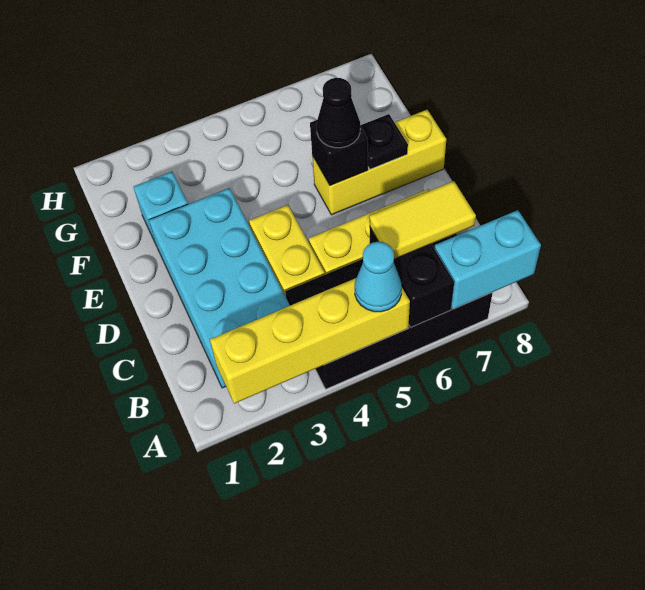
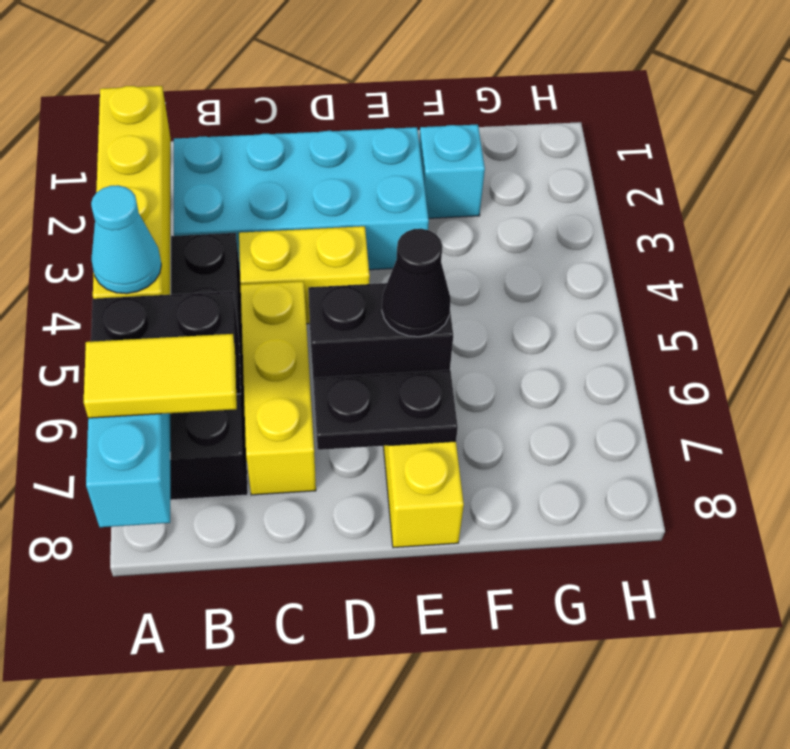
yellow tile B6:B7 level 3 -> yellow tile A7:B7 level 3
black brick E6 level 2 -> black brick D6:E6 level 2
black plate E7 level 2 -> black plate D7:E7 level 2

